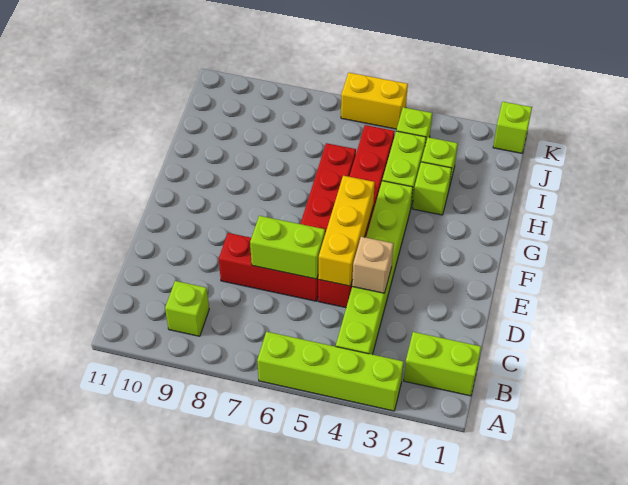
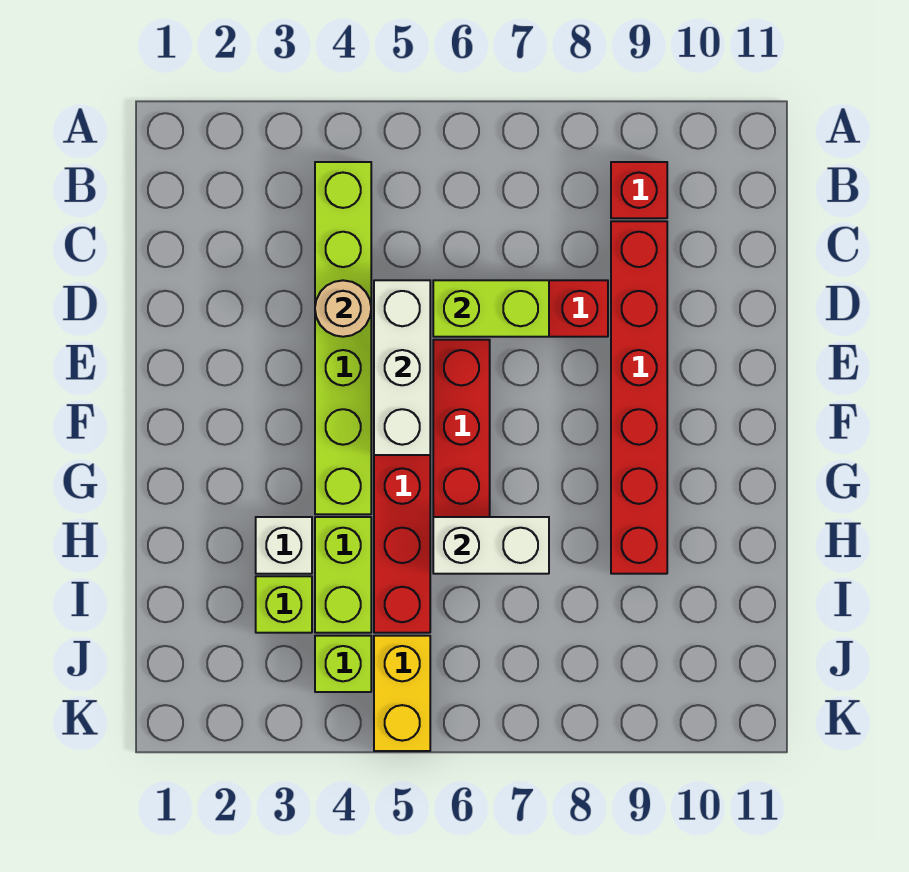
lime brick A3:A6 level 1 -> none
lime brick B1:B2 level 1 -> none
lime brick B9 level 1 -> red brick B9 level 1
none -> red brick C9:H9 level 1
tan brick D4 level 2 -> tan round brick D4 level 2
yellow brick D5:F5 level 2 -> white brick D5:F5 level 2
lime brick H3 level 1 -> white brick H3 level 1
none -> white brick H6:H7 level 2
lime brick K1 level 1 -> none
yellow brick K5:K6 level 1 -> yellow brick J5:K5 level 1

